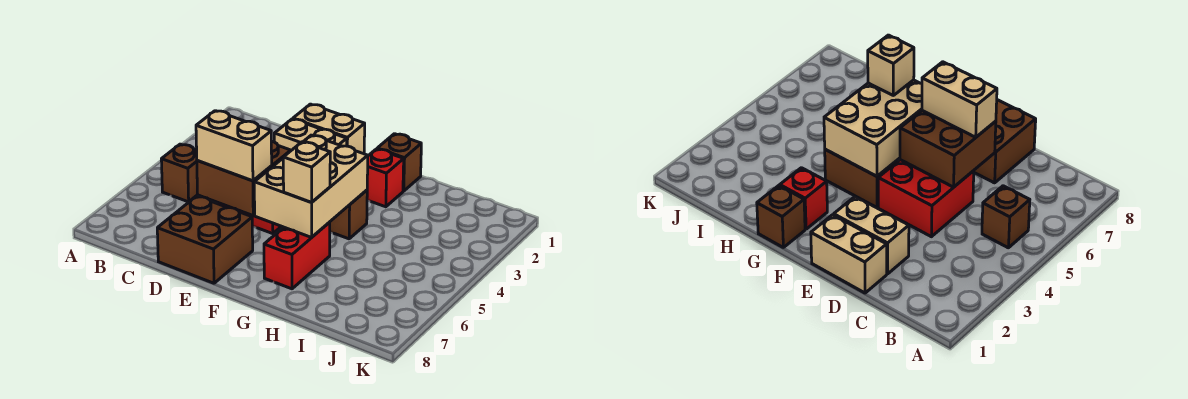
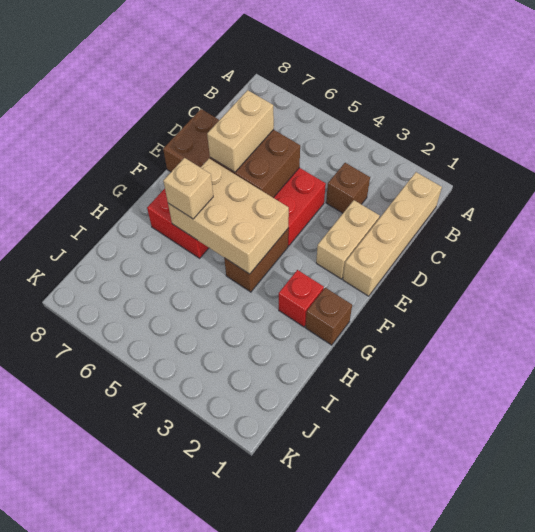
brown brick B5 level 1 -> brown brick C3 level 1
tan brick D1:E1 level 1 -> tan brick B1:E1 level 1

